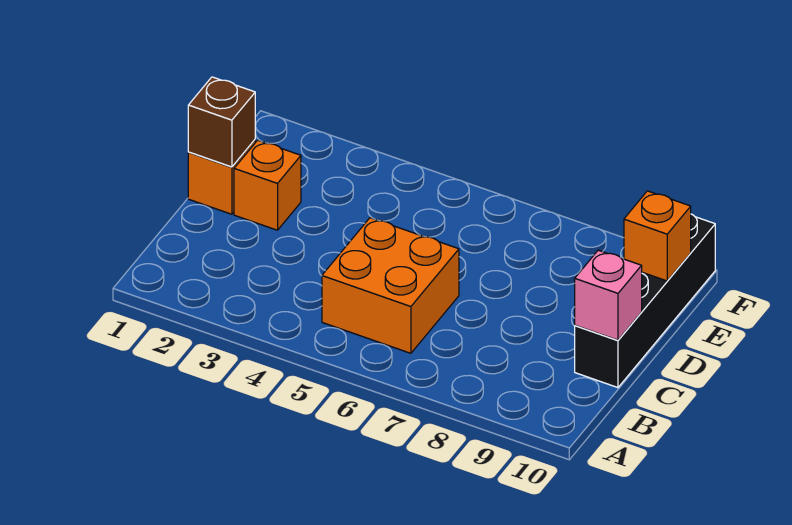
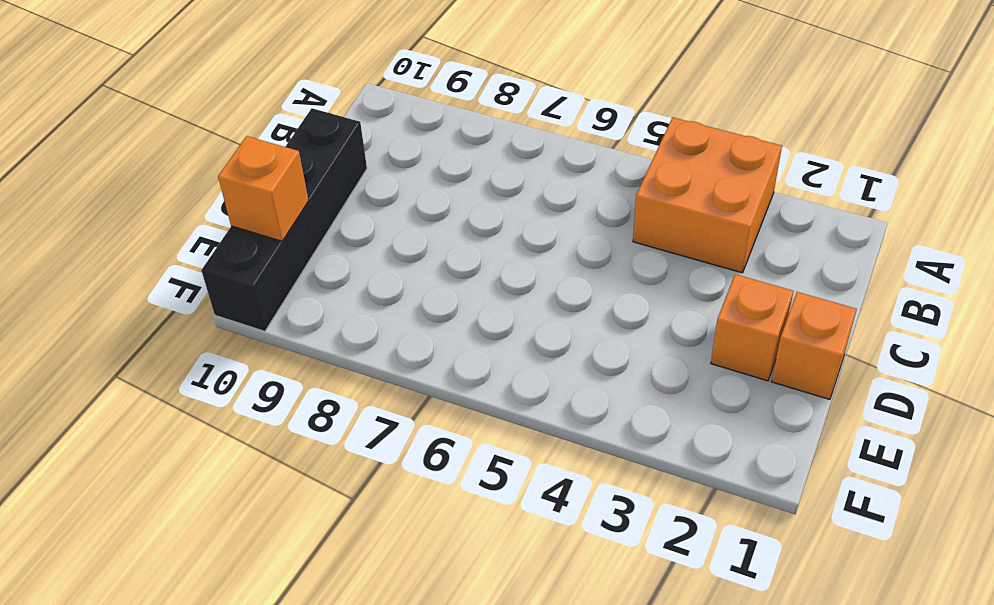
orange brick B5:C6 level 1 -> orange brick A3:B4 level 1
pink brick C10 level 2 -> none
brown brick D1 level 2 -> none

